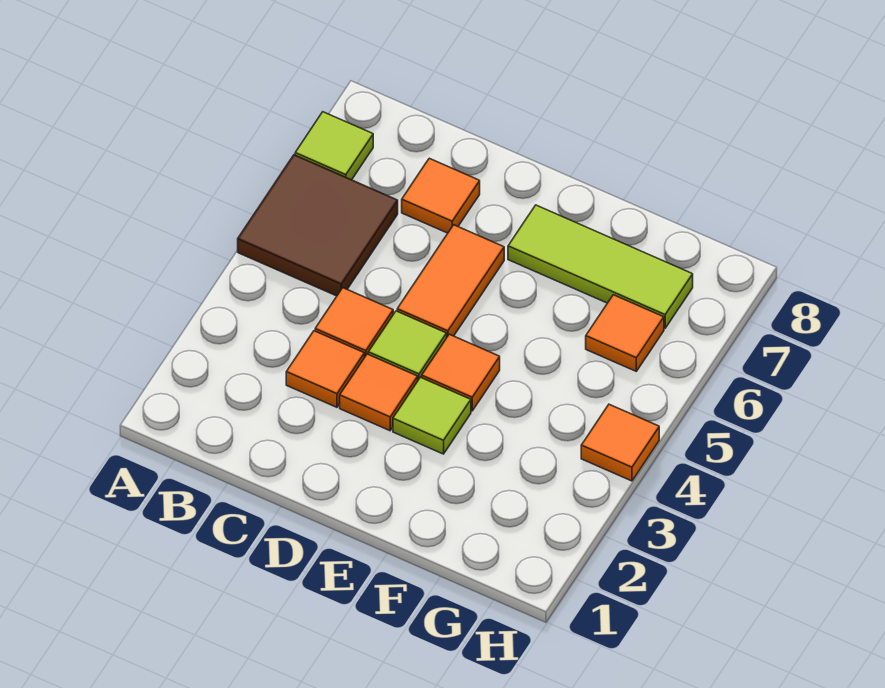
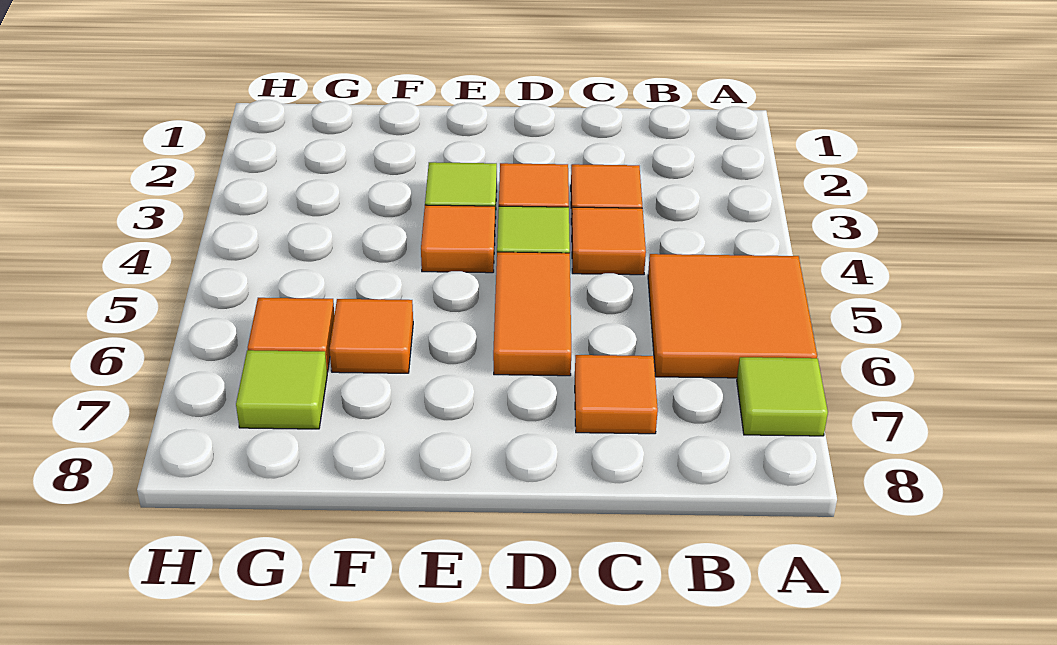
brown tile A5:B6 level 1 -> orange tile A5:B6 level 1
lime tile E7:G7 level 1 -> lime tile G7 level 1
orange tile H4 level 1 -> orange tile F6 level 1

